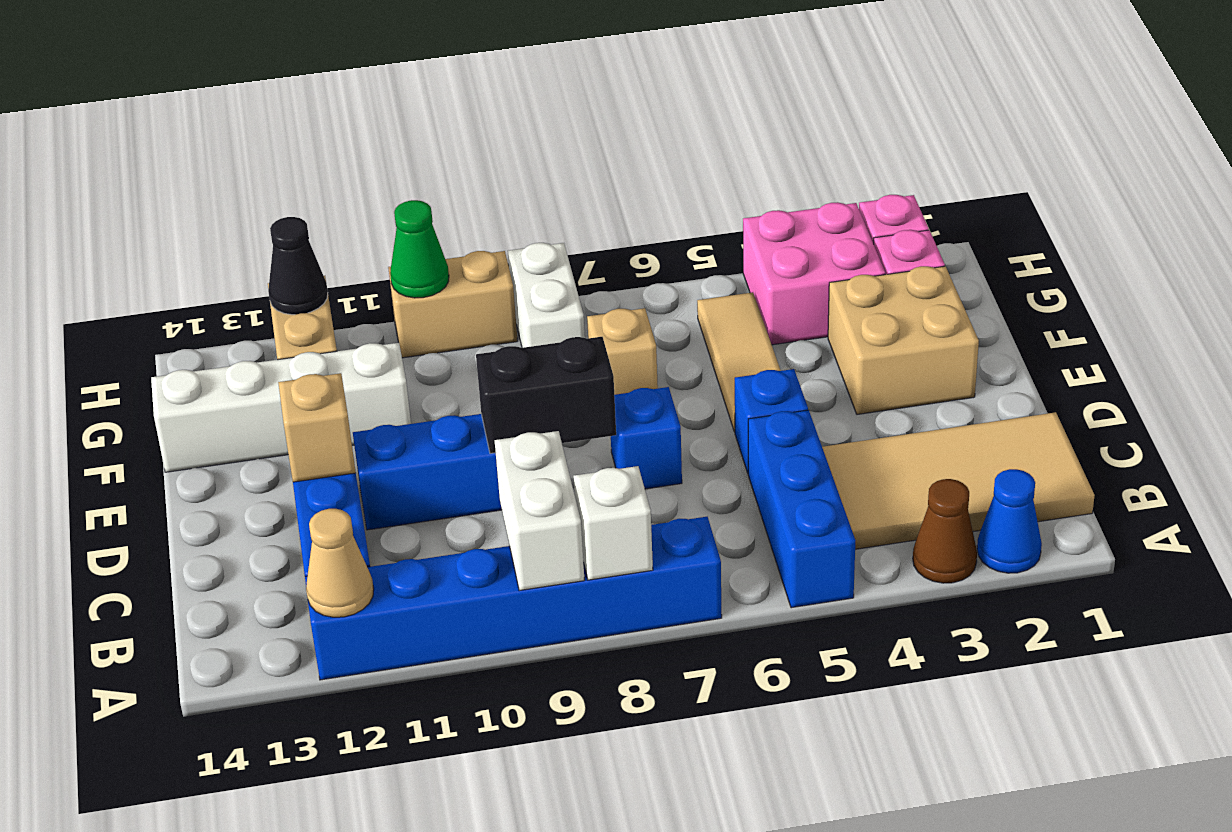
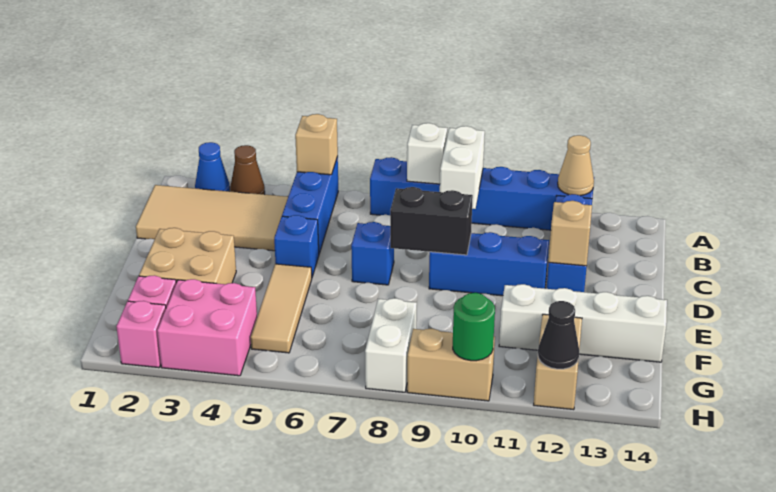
tan brick F7 level 1 -> tan brick A5 level 2
green cone H10 level 2 -> green round brick H10 level 2

